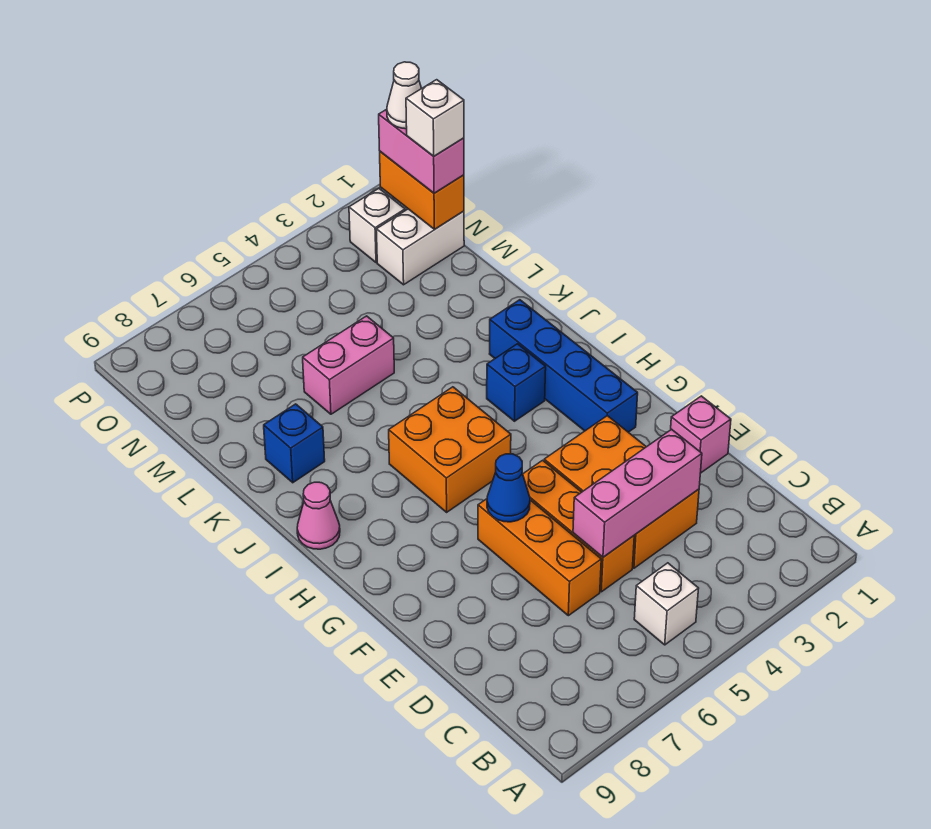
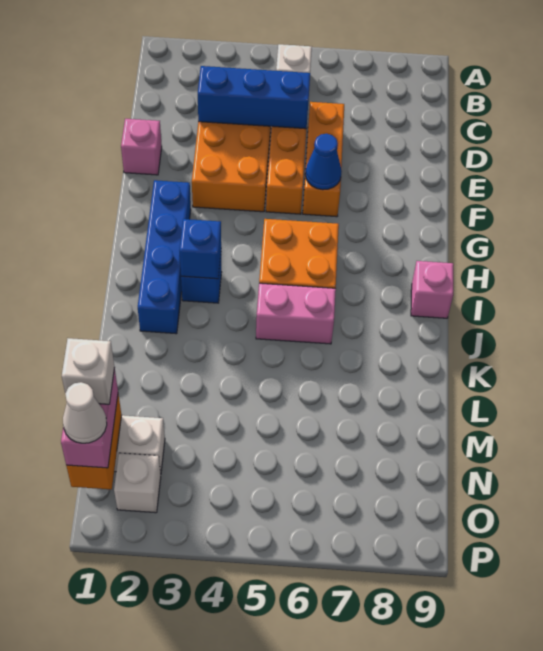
pink brick D3:D5 level 2 -> blue brick D3:D5 level 2
pink cone I9 level 1 -> pink brick I9 level 1
blue brick K8 level 1 -> blue brick I3 level 2
pink brick L5:L6 level 1 -> pink brick J5:J6 level 1

